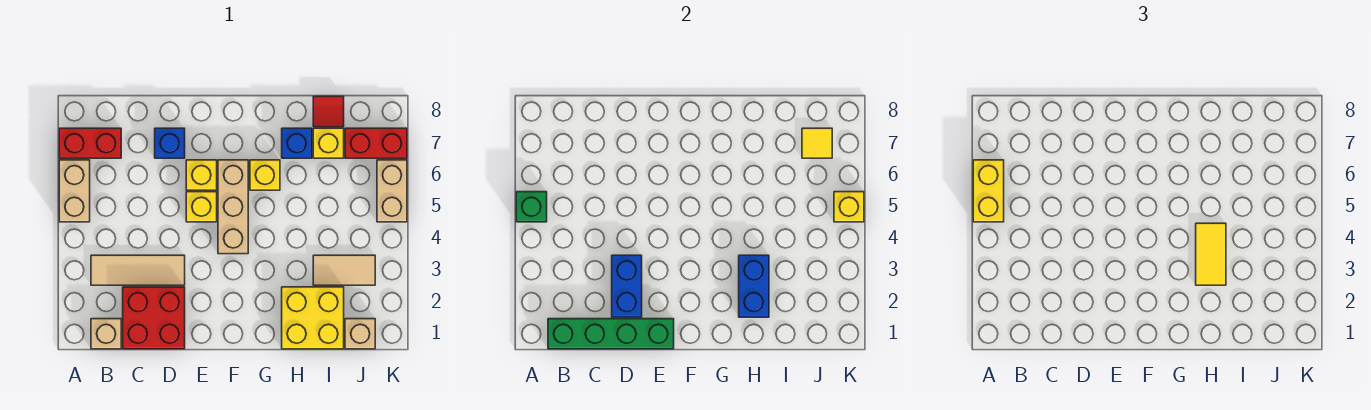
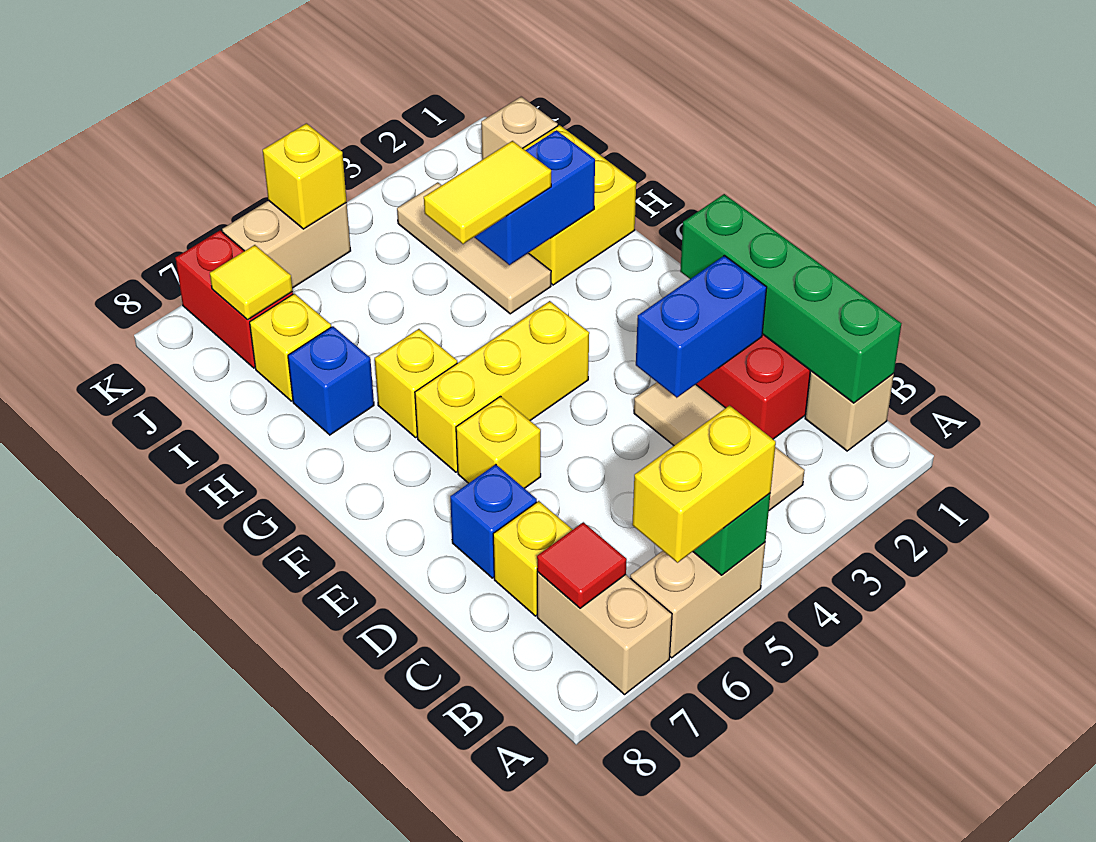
red brick A7:B7 level 1 -> tan brick A7:B7 level 1
yellow brick E5 level 1 -> yellow brick C7 level 1
tan brick F4:F6 level 1 -> yellow brick F4:F6 level 1
tan tile I3:J3 level 1 -> tan tile H3:J3 level 1
red tile I8 level 1 -> red tile B7 level 2

